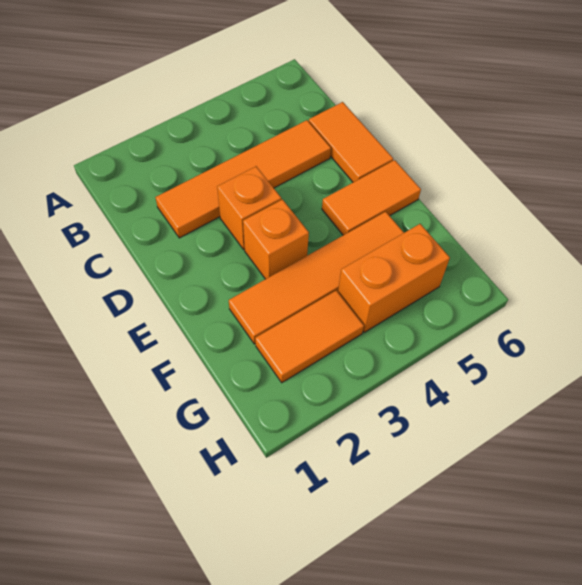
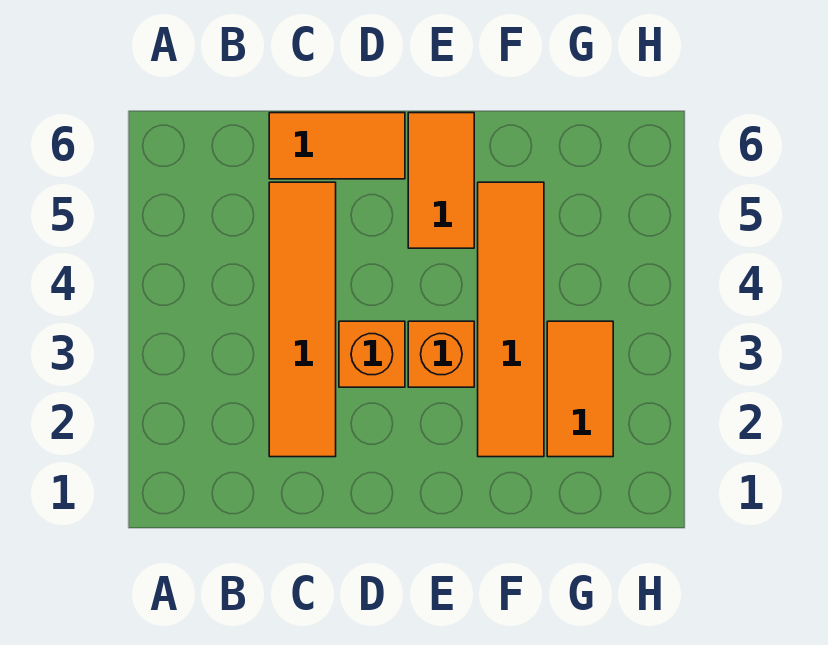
orange brick G4:G5 level 1 -> none

